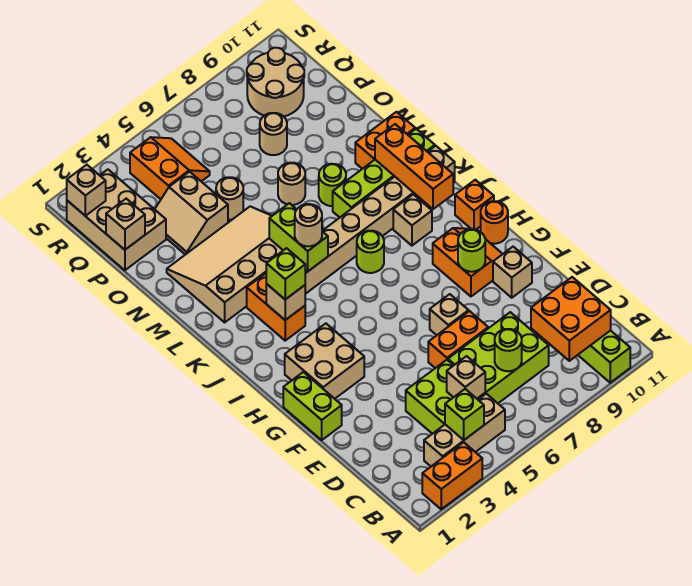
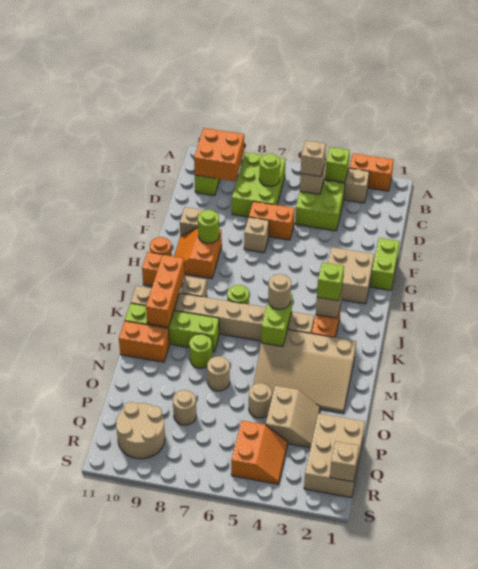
lime brick C6:D8 level 1 -> lime brick B7:D8 level 1
tan brick P1 level 2 -> tan brick C5 level 3
orange slope Q4:R5 level 1 top 4 -> orange slope Q4:R5 level 1 top 5

